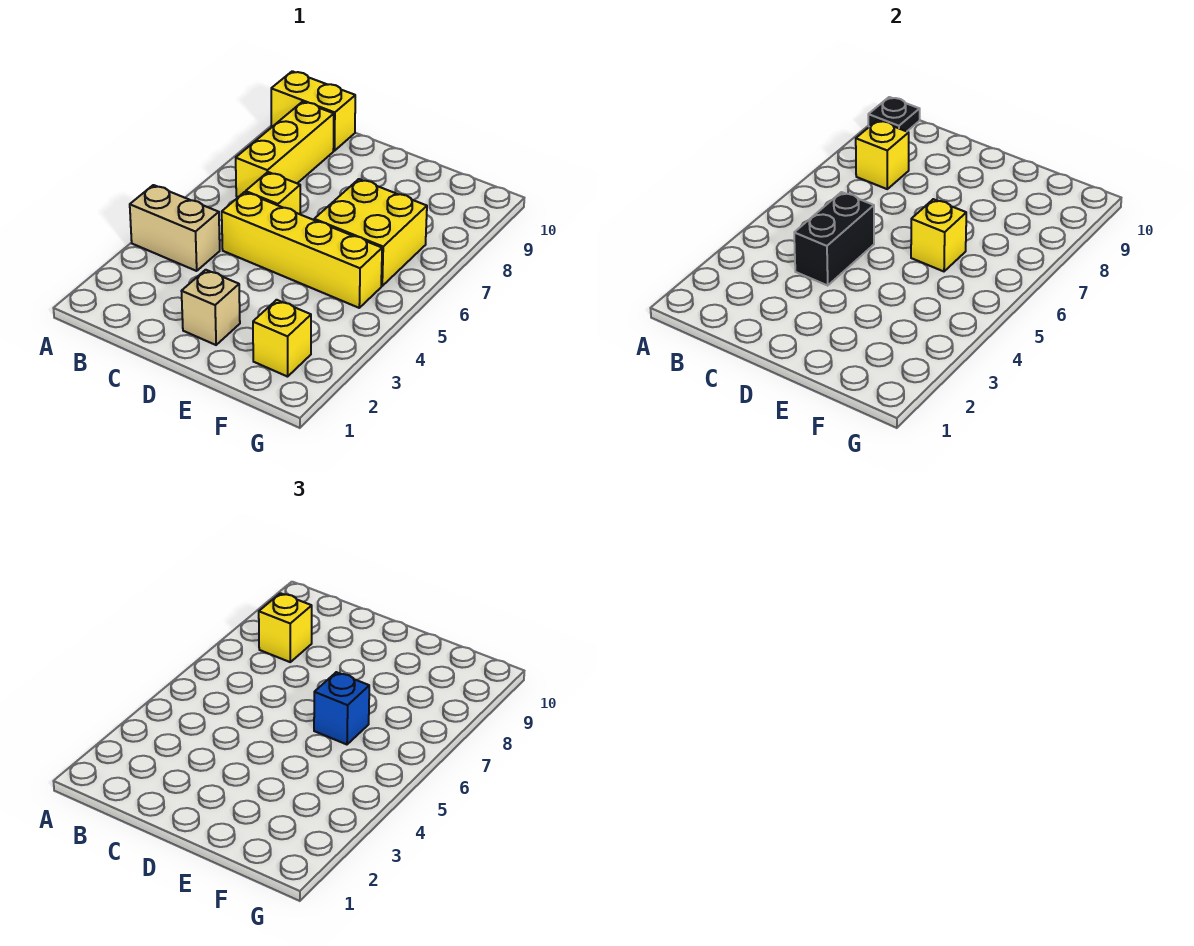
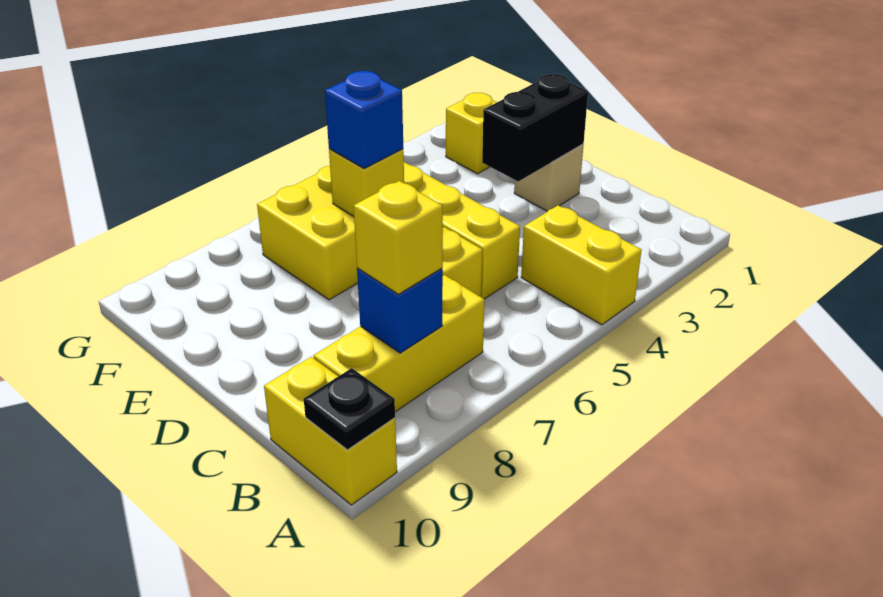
tan brick A4:B4 level 1 -> yellow brick A4:B4 level 1
yellow brick B8 level 2 -> blue brick B8 level 2
black brick C4:C5 level 2 -> black brick D2:D3 level 2

